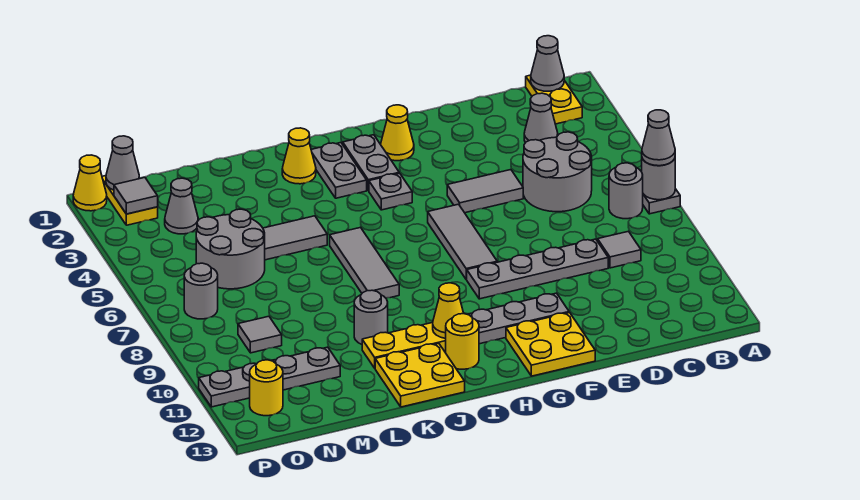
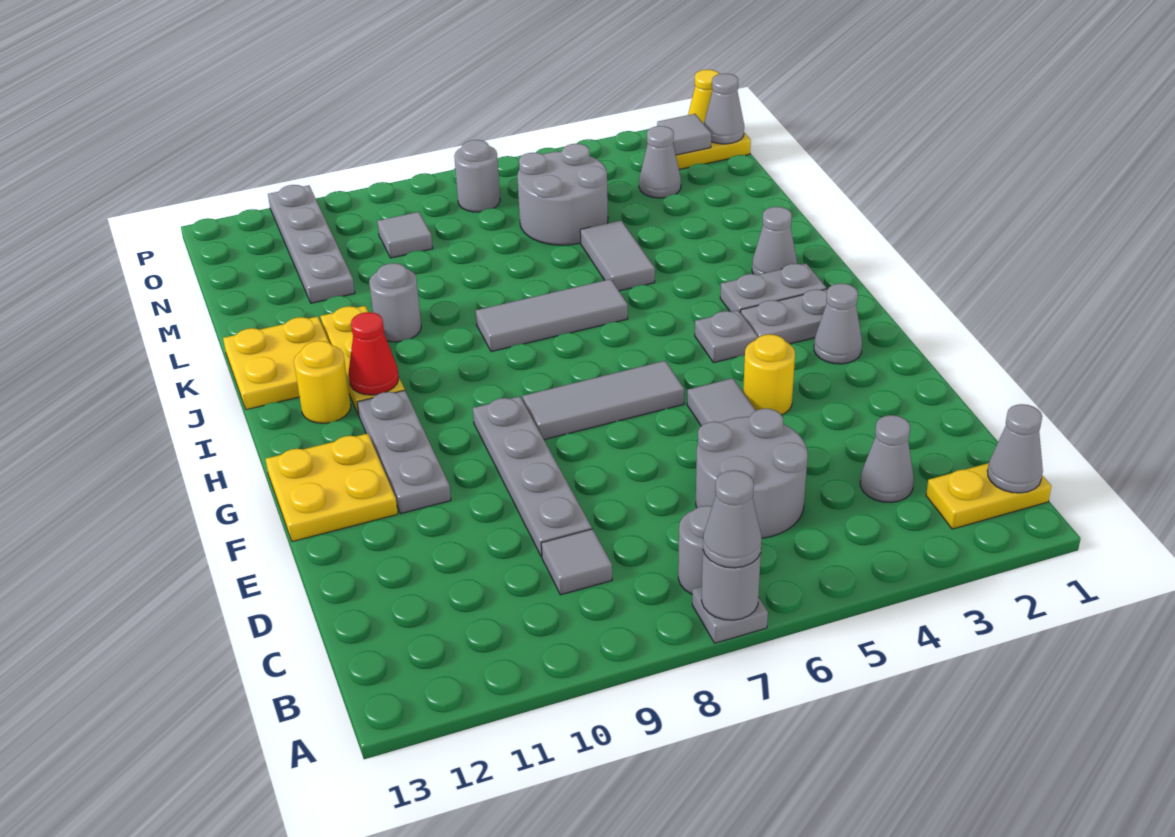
yellow cone G2 level 1 -> grey cone G2 level 1
yellow cone I11 level 2 -> red cone I11 level 2
yellow cone J2 level 1 -> grey cone J2 level 1
yellow round brick O12 level 1 -> yellow round brick F4 level 1

